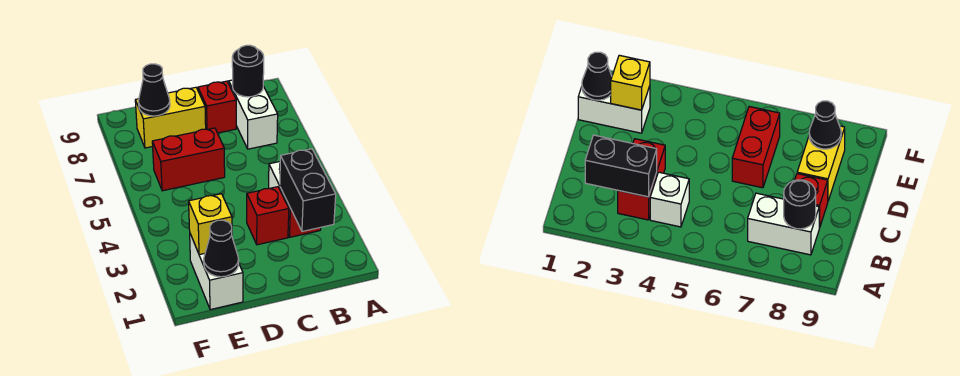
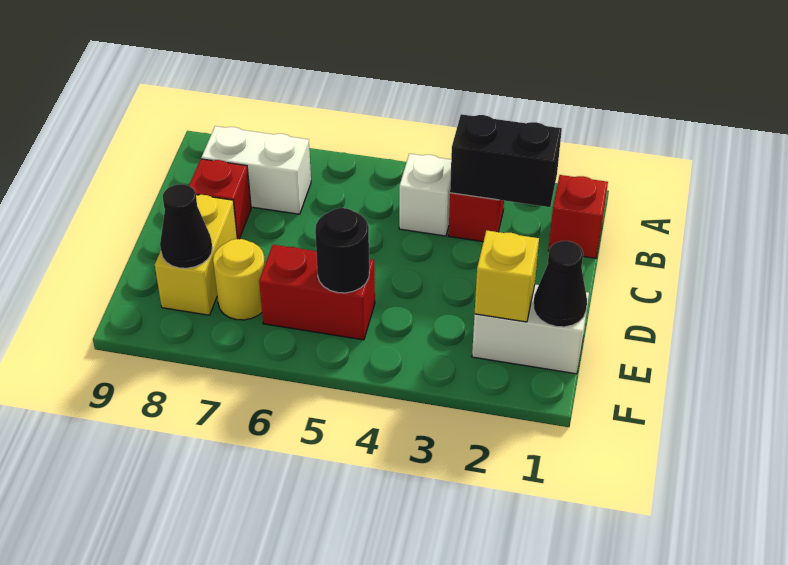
black round brick B8 level 2 -> black round brick E5 level 2
red brick C3 level 1 -> red brick B1 level 1
red brick D6:E6 level 1 -> red brick E5:E6 level 1
none -> yellow round brick E7 level 1

